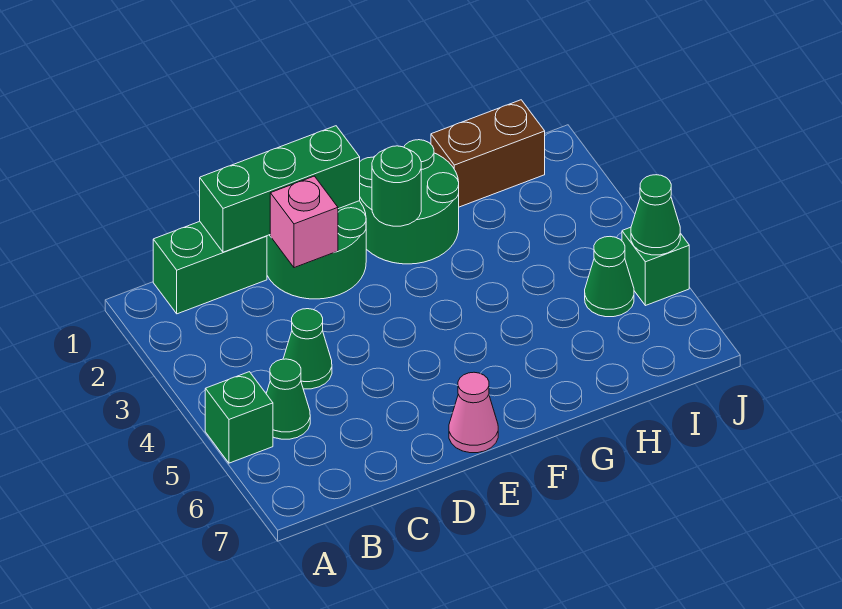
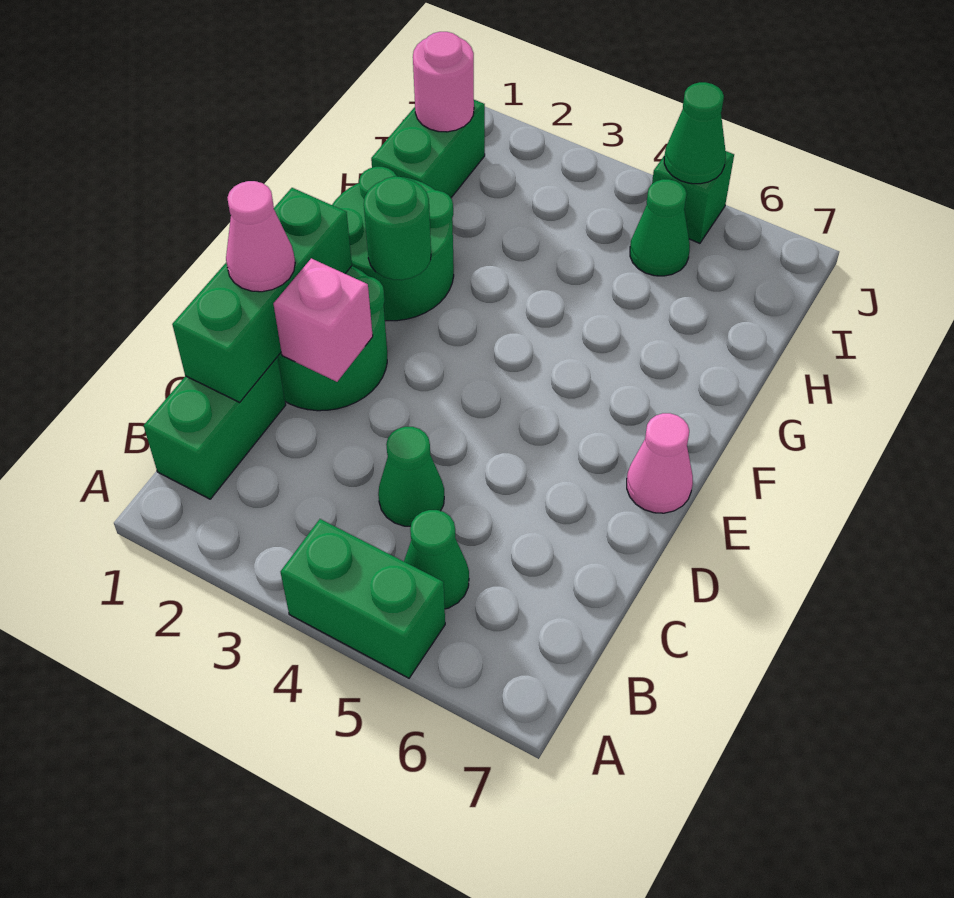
green brick A5 level 1 -> green brick A4:A5 level 1
none -> pink cone D1 level 3
brown brick H1:I1 level 1 -> green brick H1:I1 level 1
none -> pink round brick I1 level 2

